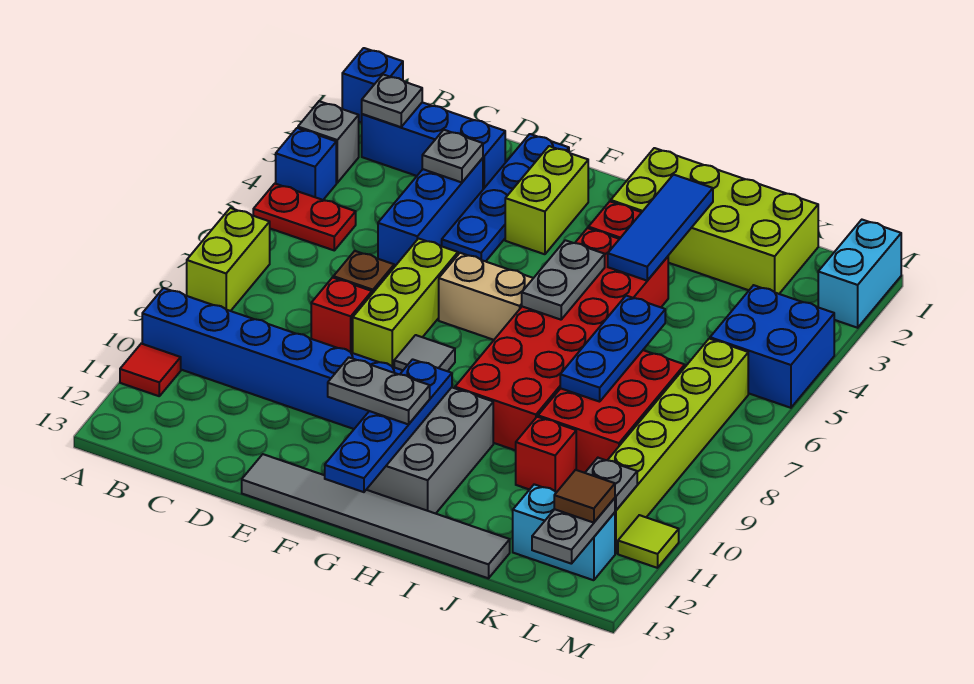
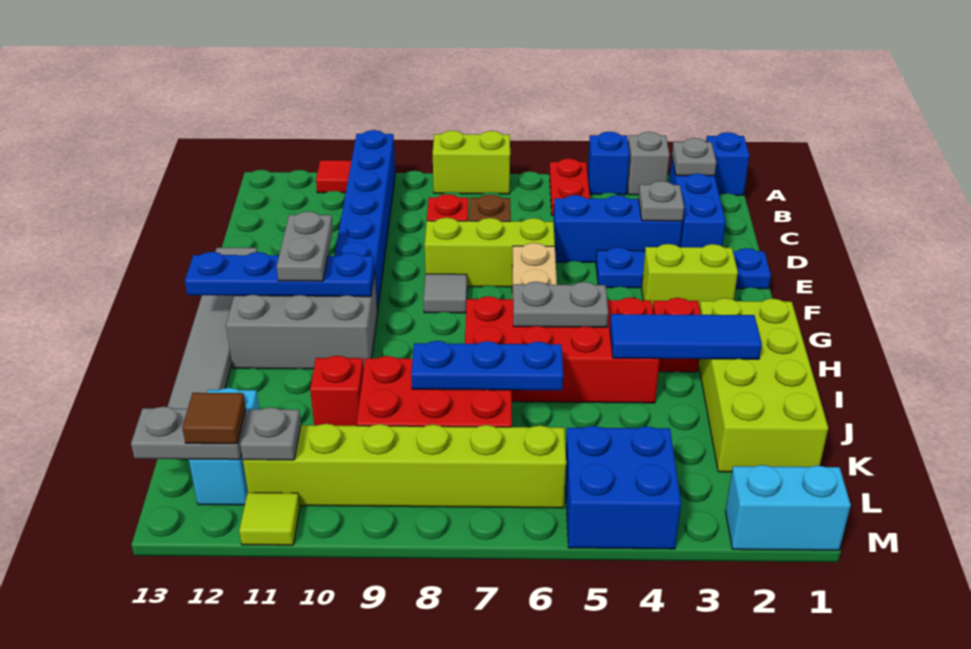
red brick H4:I9 level 1 -> red brick H4:I7 level 1

